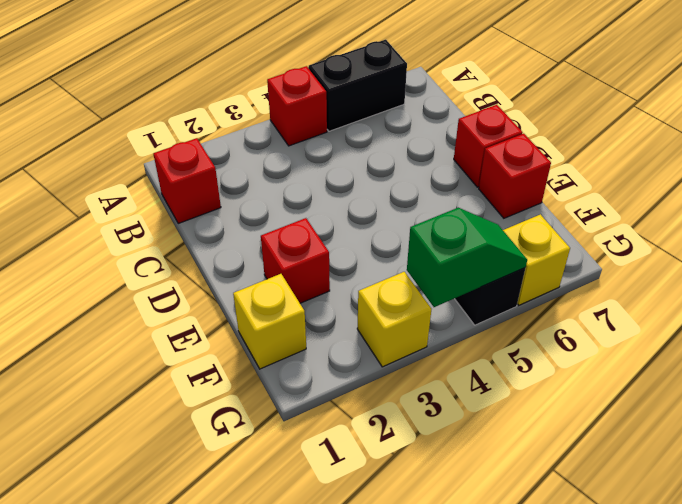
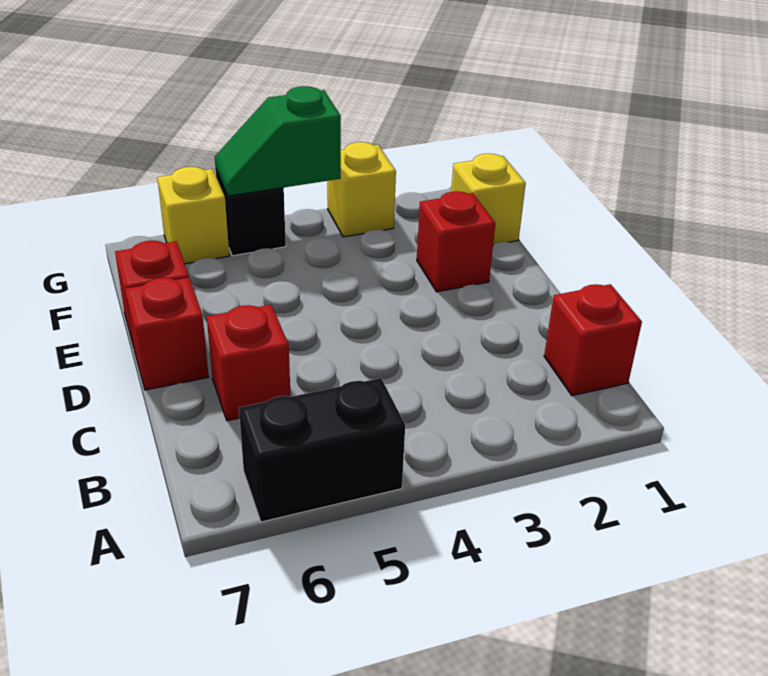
red brick A4 level 1 -> red brick C6 level 1

